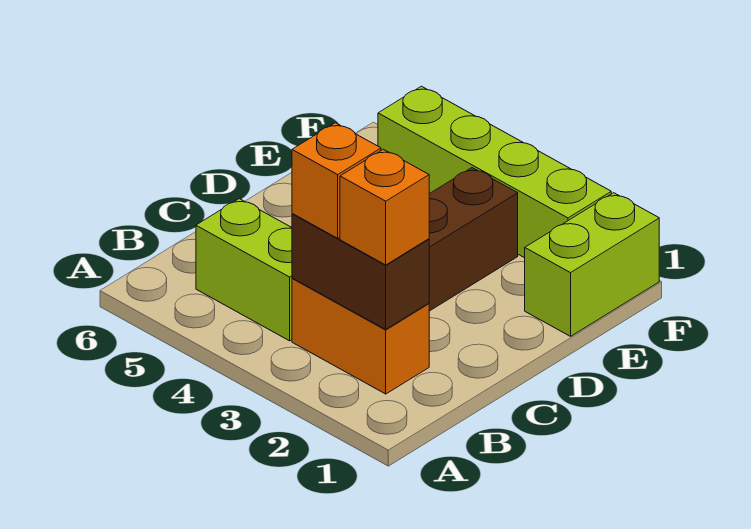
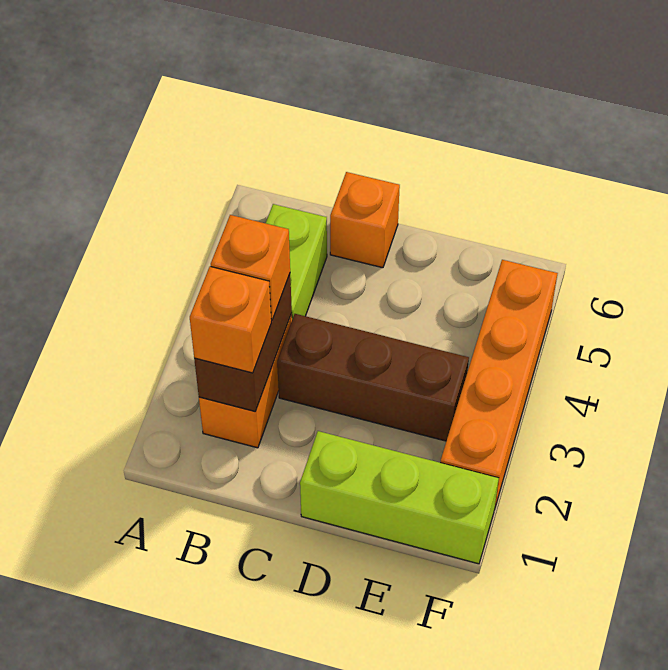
none -> orange brick C6 level 1
lime brick E1:F1 level 1 -> lime brick D1:F1 level 1
lime brick F2:F5 level 1 -> orange brick F2:F5 level 1

